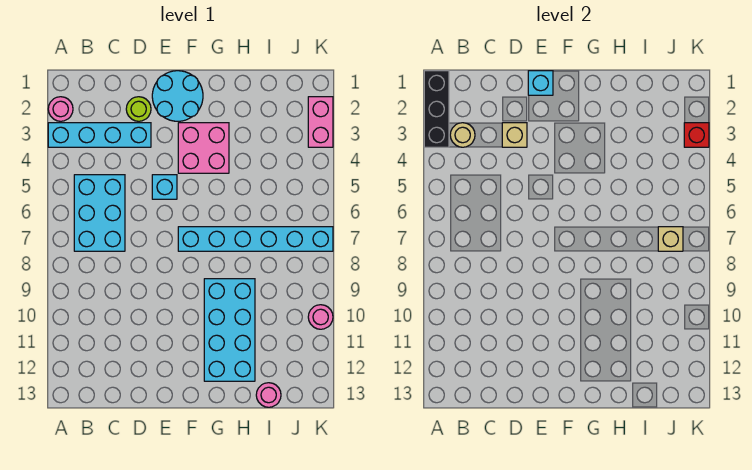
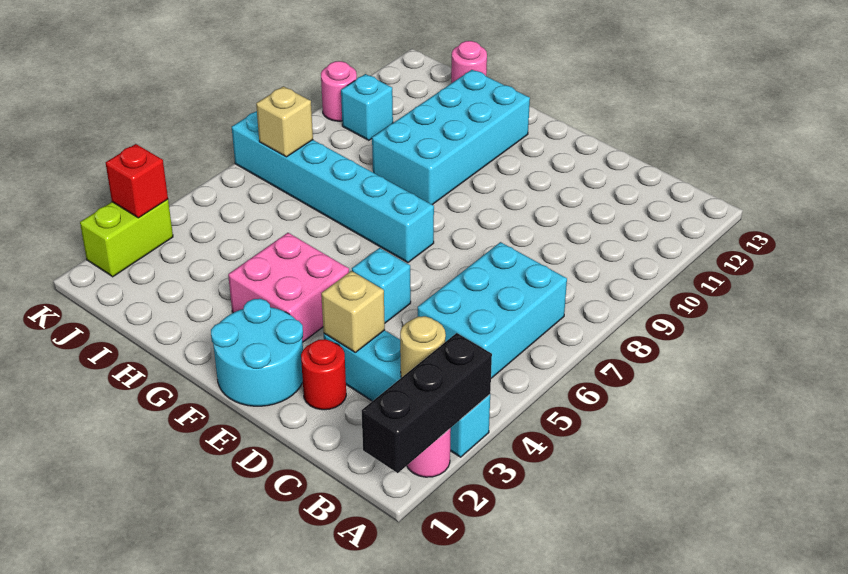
lime round brick D2 level 1 -> red round brick D2 level 1
cyan brick E1 level 2 -> cyan brick J10 level 1
pink brick K2:K3 level 1 -> lime brick K2:K3 level 1

